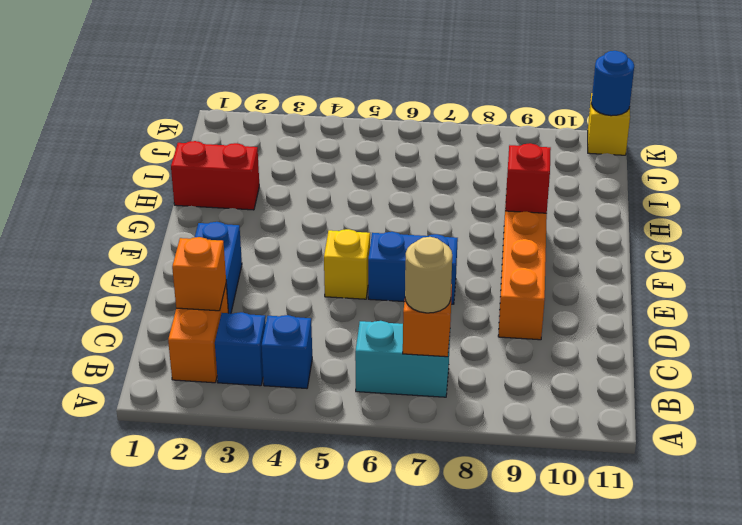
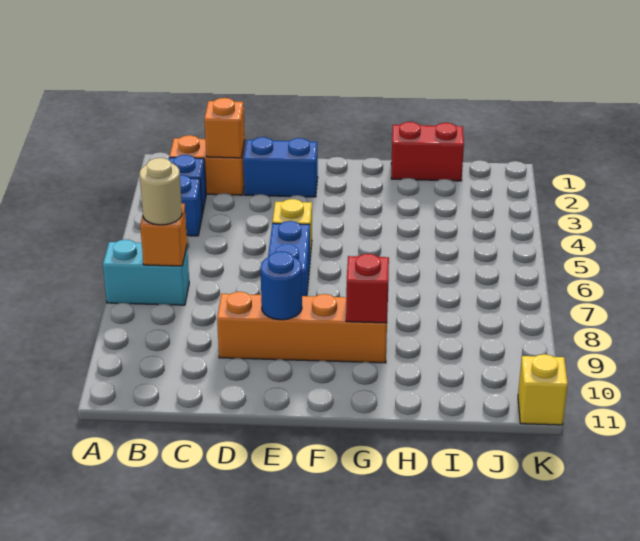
cyan brick B6:B7 level 1 -> cyan brick A7:B7 level 1
red brick H1:H2 level 1 -> red brick H1:I1 level 1
blue round brick K11 level 2 -> blue round brick E9 level 2

